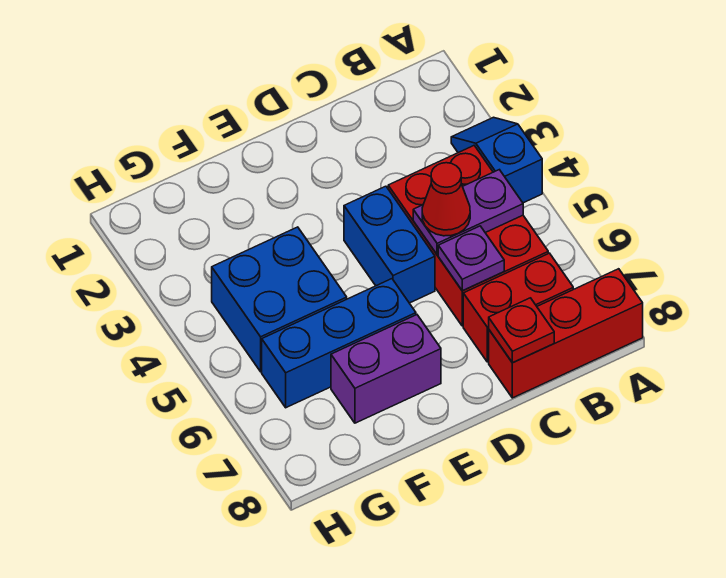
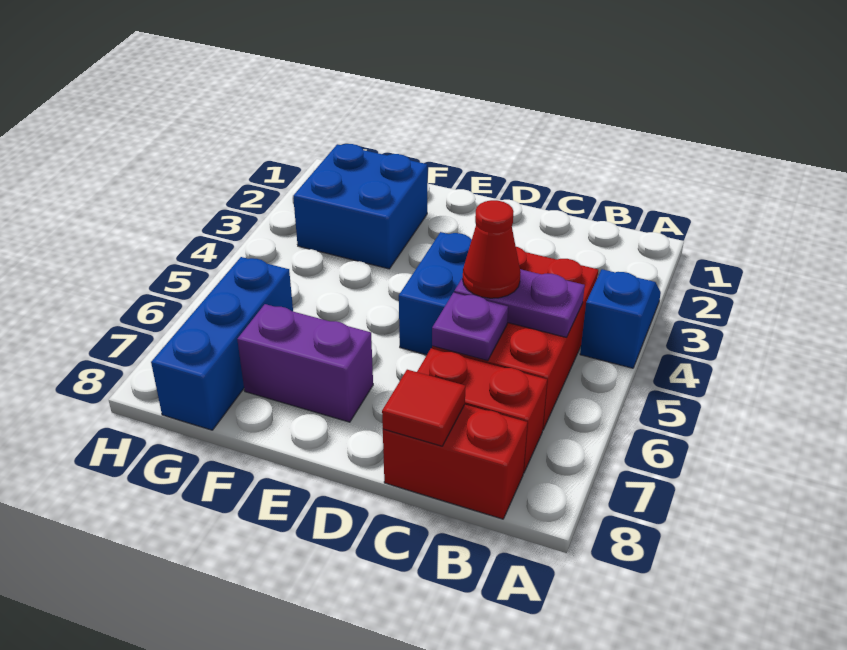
red brick A8:C8 level 1 -> red brick B8:C8 level 1
red plate C8 level 2 -> red tile C8 level 2
blue brick E6:G6 level 1 -> blue brick G6:G8 level 1
blue brick F4:G5 level 1 -> blue brick F2:G3 level 1

